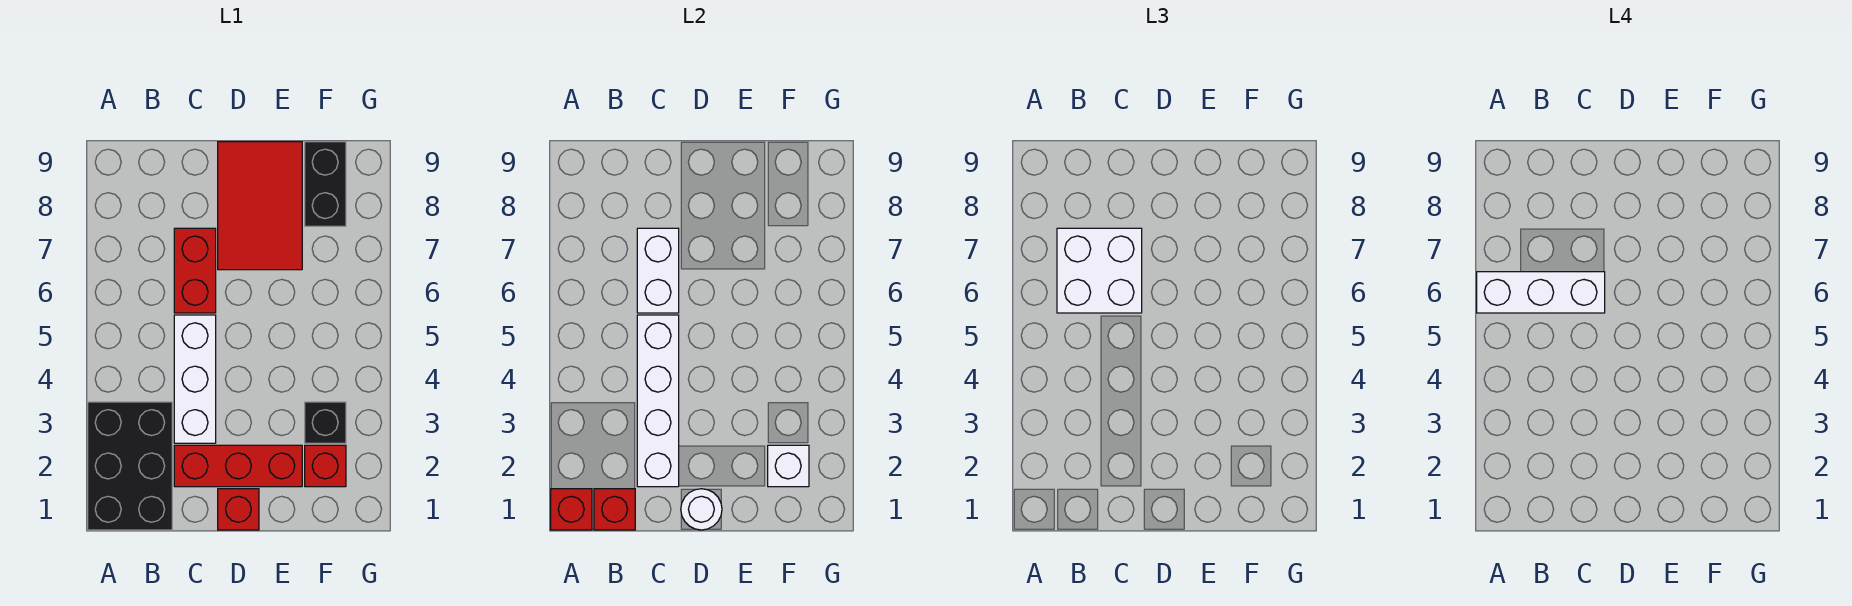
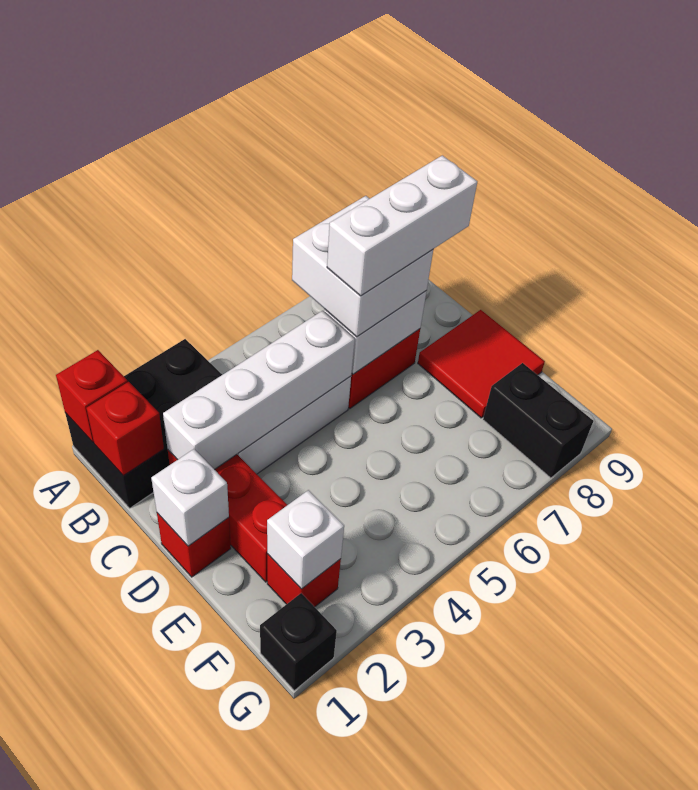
white brick A6:C6 level 4 -> white brick C6:C8 level 4
white round brick D1 level 2 -> white brick D1 level 2
red tile D7:E9 level 1 -> red tile D8:E9 level 1
black brick F3 level 1 -> black brick G1 level 1
black brick F8:F9 level 1 -> black brick F8:G8 level 1

